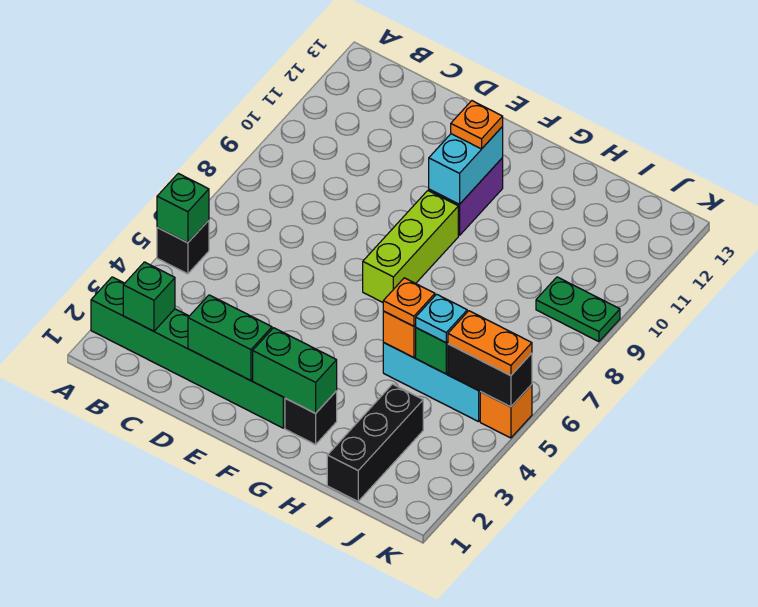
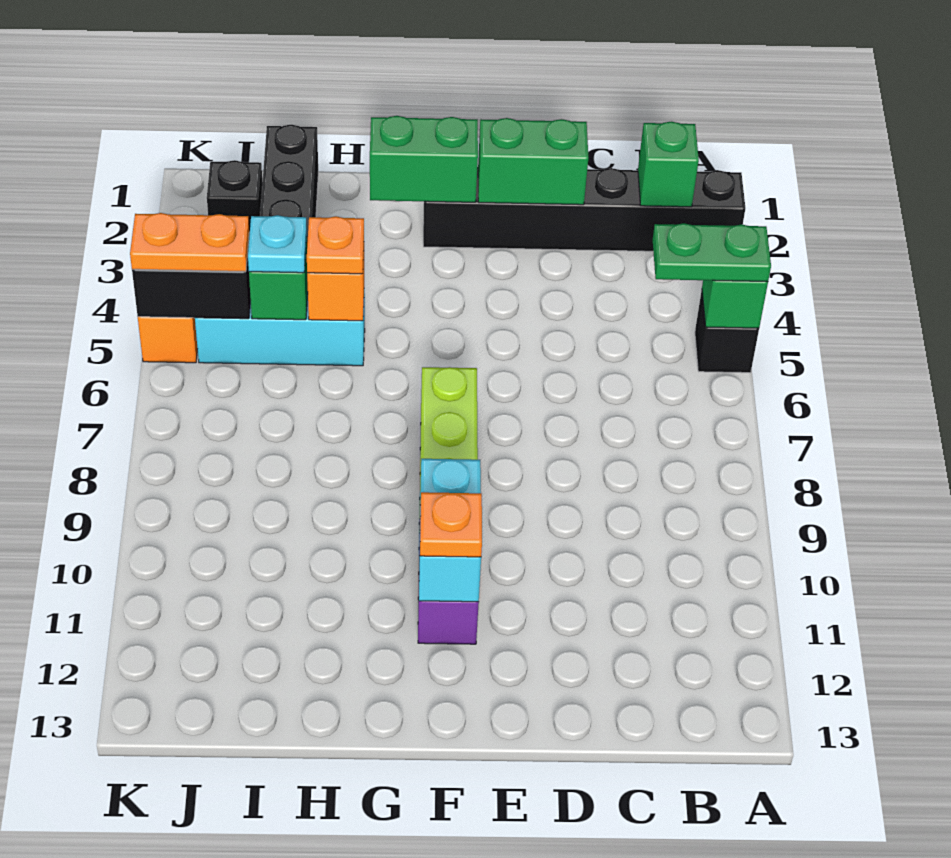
green brick A2:F2 level 1 -> black brick A2:F2 level 1
black brick G2 level 1 -> black brick J2 level 1
green plate J9:K9 level 1 -> green plate A5:B5 level 3

